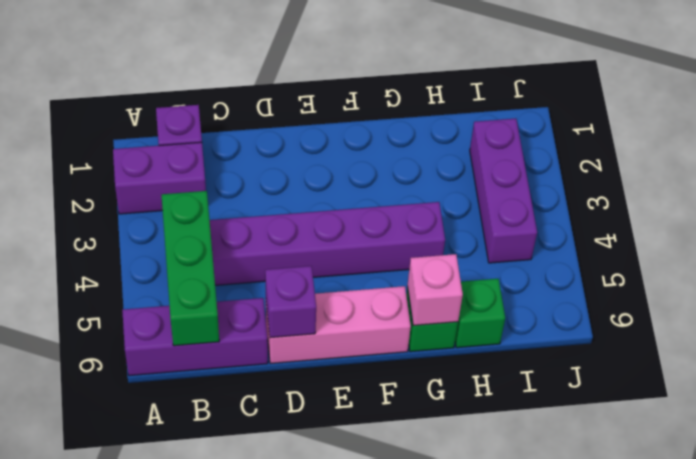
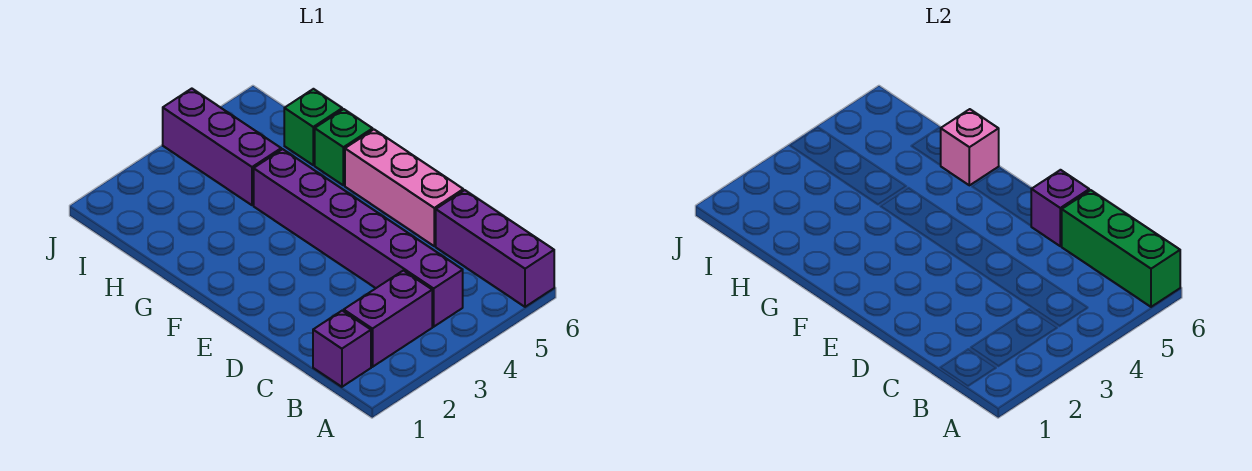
purple brick A2:B2 level 1 -> purple brick B2:B3 level 1
green brick B4:B6 level 2 -> green brick A6:C6 level 2
purple brick I2:I4 level 1 -> purple brick H4:J4 level 1

